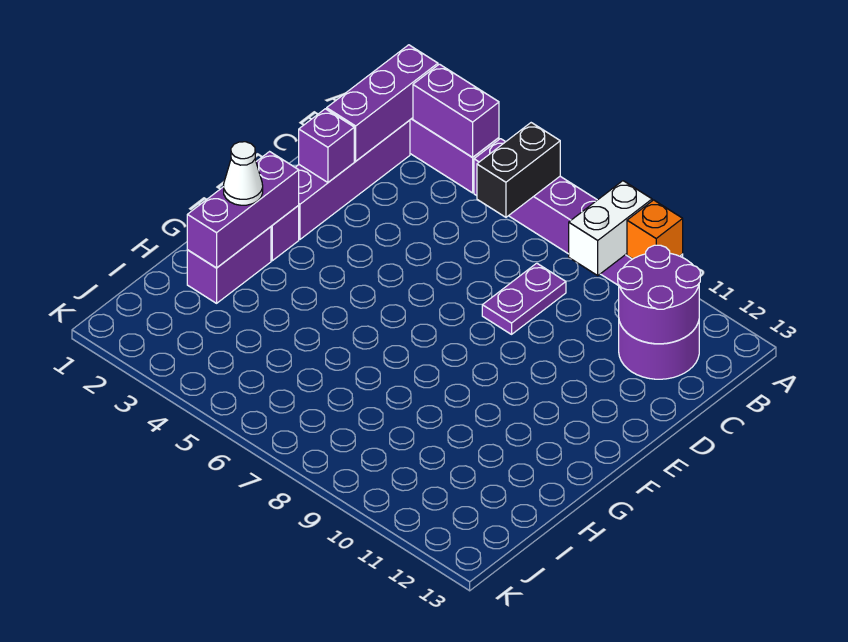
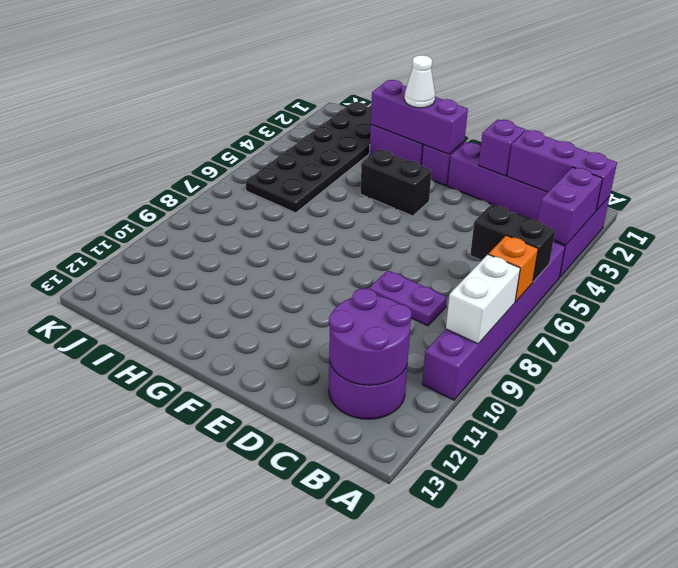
white brick A9:B9 level 2 -> white brick A8:A9 level 2
orange brick A10 level 2 -> orange brick A7 level 2
none -> black brick F4:G4 level 1
none -> black plate I1:J6 level 1

